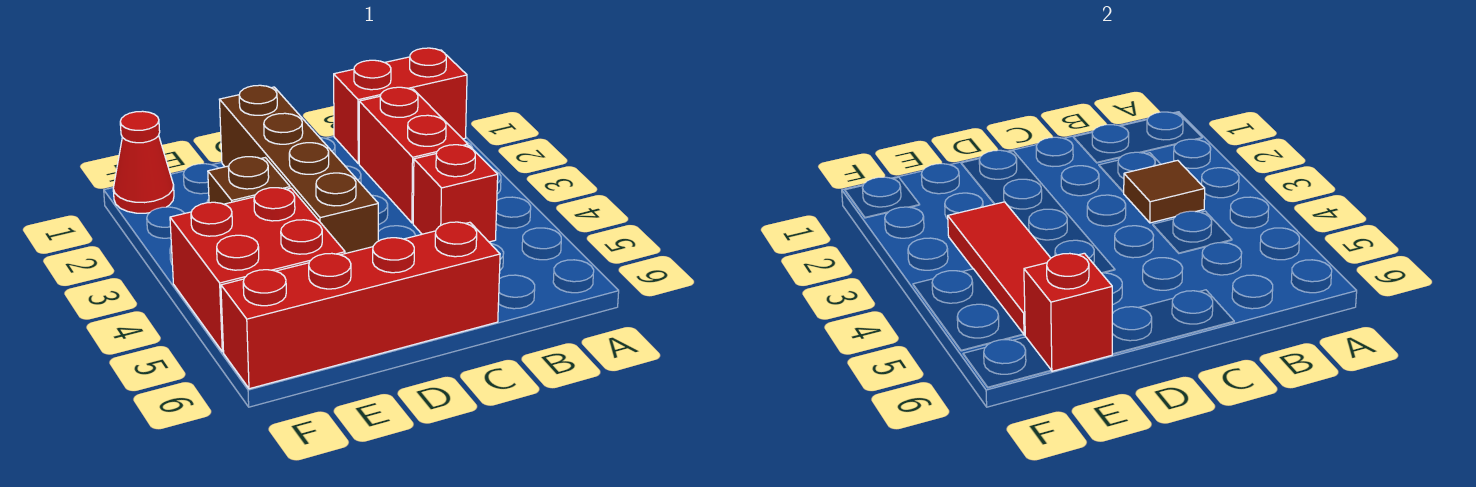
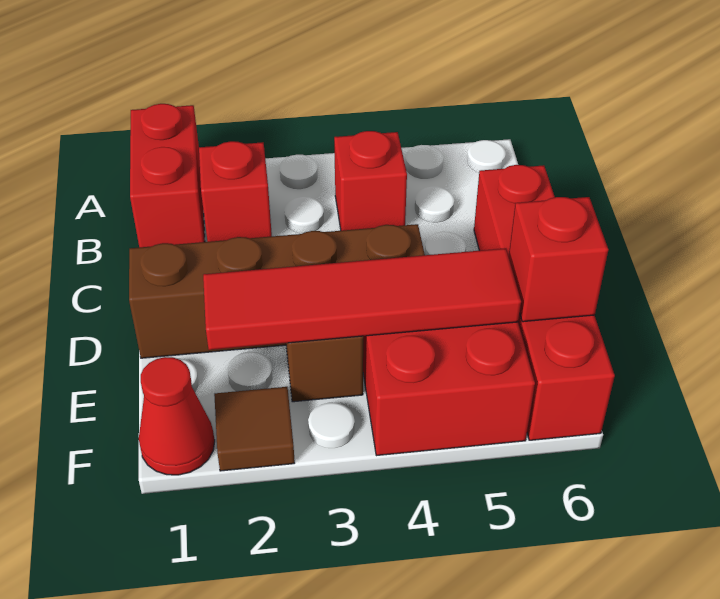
red brick B2:B3 level 1 -> red brick B2 level 1
brown tile B3 level 2 -> brown tile F2 level 1
red tile E3:E5 level 2 -> red tile E2:E5 level 2

